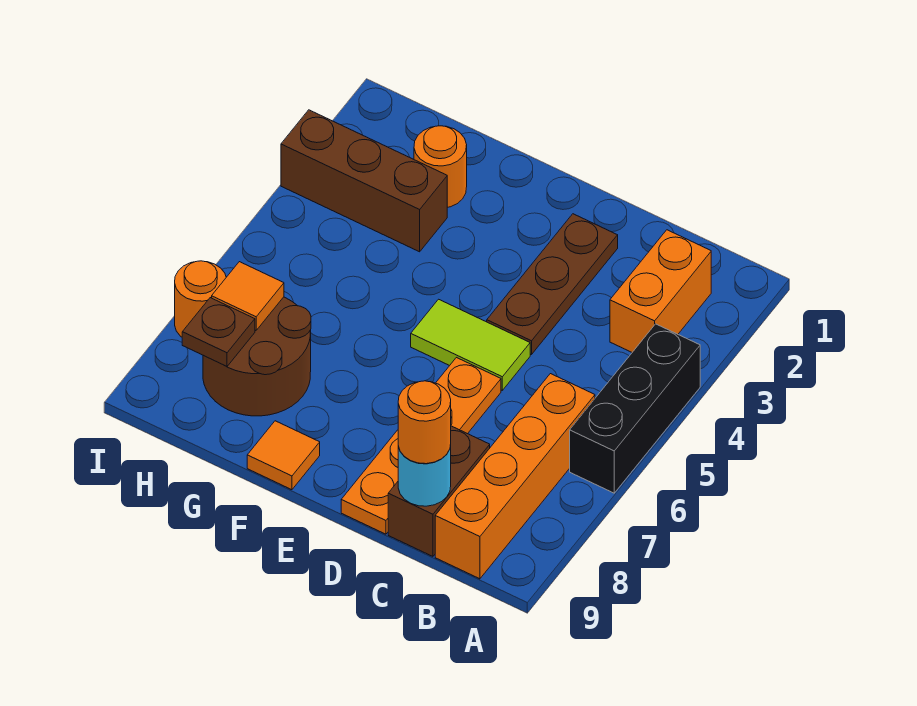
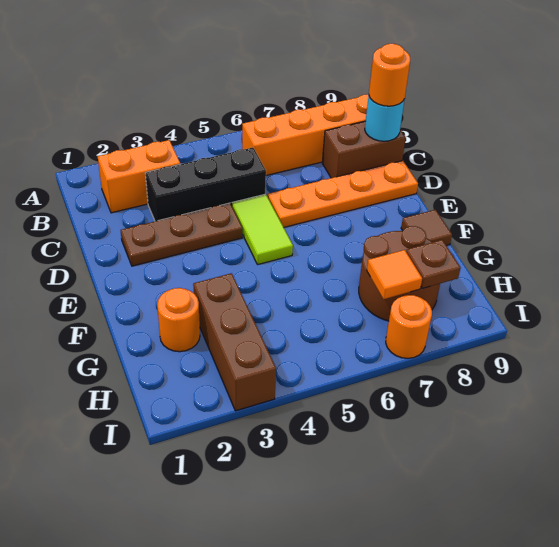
black brick A4:A6 level 1 -> black brick C3:C5 level 1
orange tile F9 level 1 -> brown tile F9 level 1

